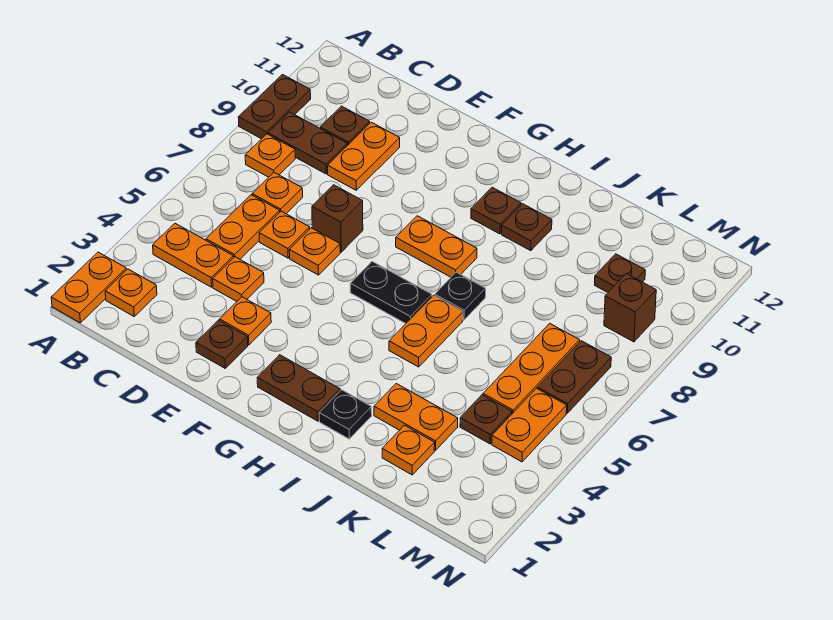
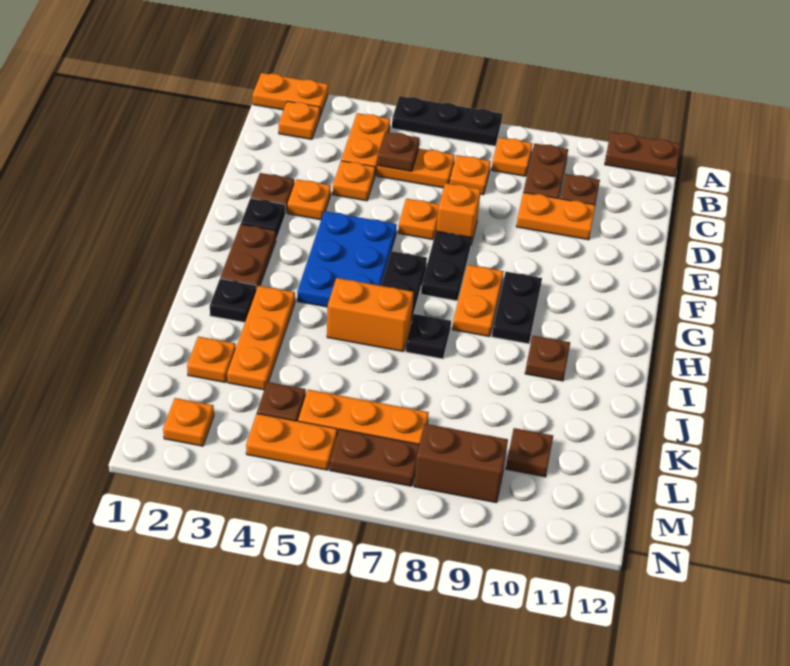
none -> black plate A5:A7 level 1
brown plate A9:A10 level 1 -> brown plate A11:A12 level 1
orange plate D6 level 1 -> orange plate M2 level 1
brown brick E7 level 1 -> orange brick E7 level 1
none -> black plate F2 level 1
none -> blue plate F4:H5 level 1
none -> black plate F7:G7 level 1
none -> black plate G9:H9 level 1
brown plate H10 level 1 -> brown plate C5 level 2
orange plate I5:I6 level 1 -> orange brick I5:I6 level 1
orange plate J3:K3 level 1 -> orange plate I3:K3 level 1
brown brick M9 level 1 -> brown brick M8:M9 level 1

